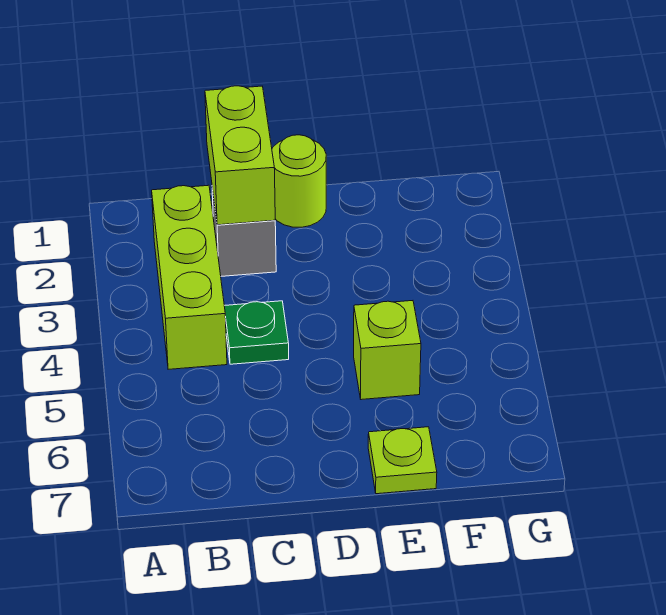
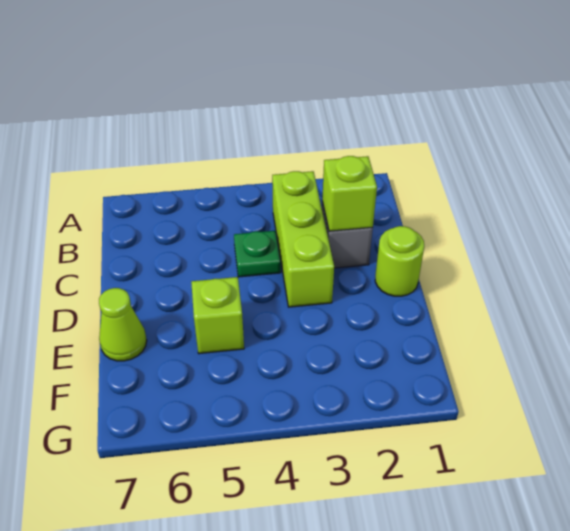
lime brick B2:B4 level 1 -> lime brick B3:D3 level 1
lime brick C1:C2 level 2 -> lime brick C2 level 2
lime plate E7 level 1 -> lime cone E7 level 1

